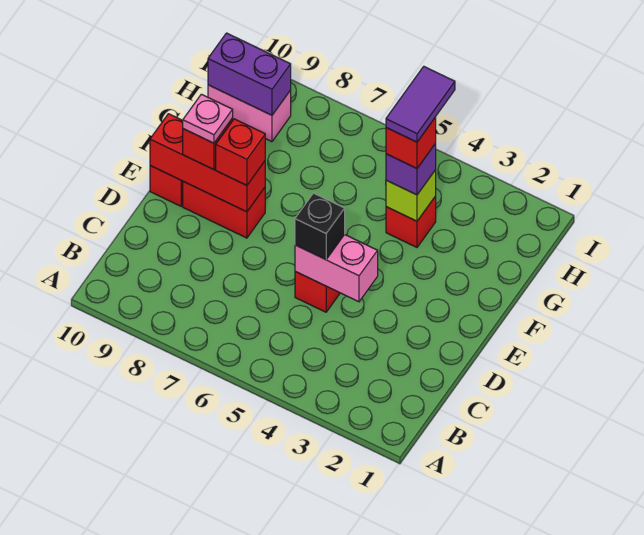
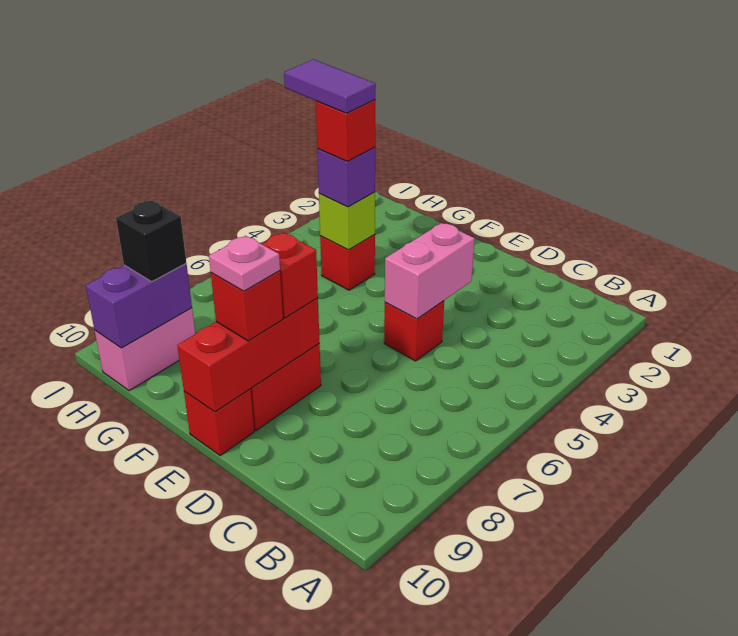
black brick D5 level 3 -> black brick H9 level 3

